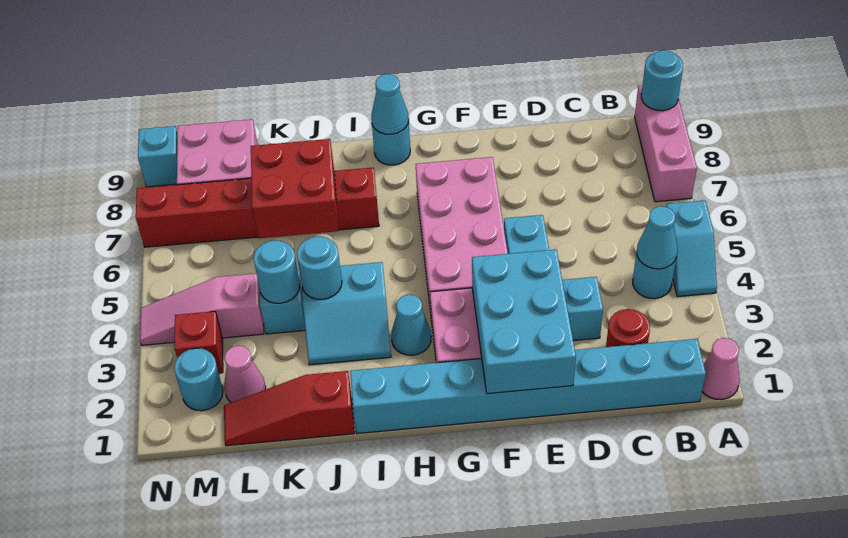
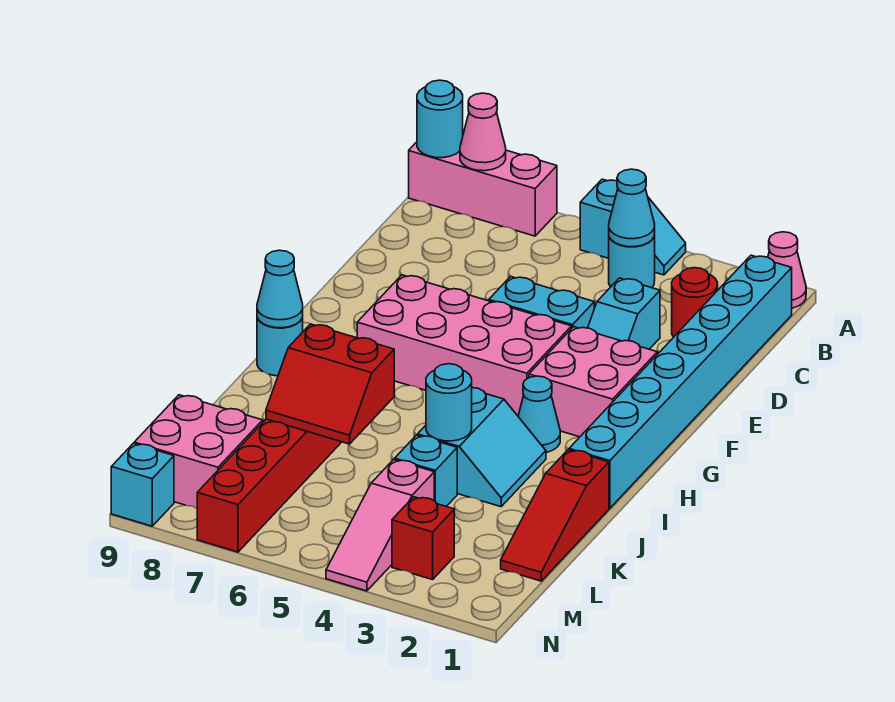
cyan brick E1:F3 level 2 -> none
red brick J6:K7 level 2 -> red slope J6:K7 level 2 top J
cyan round brick K4 level 2 -> none
pink cone L2 level 1 -> pink cone A8 level 2
cyan round brick M2 level 1 -> none

